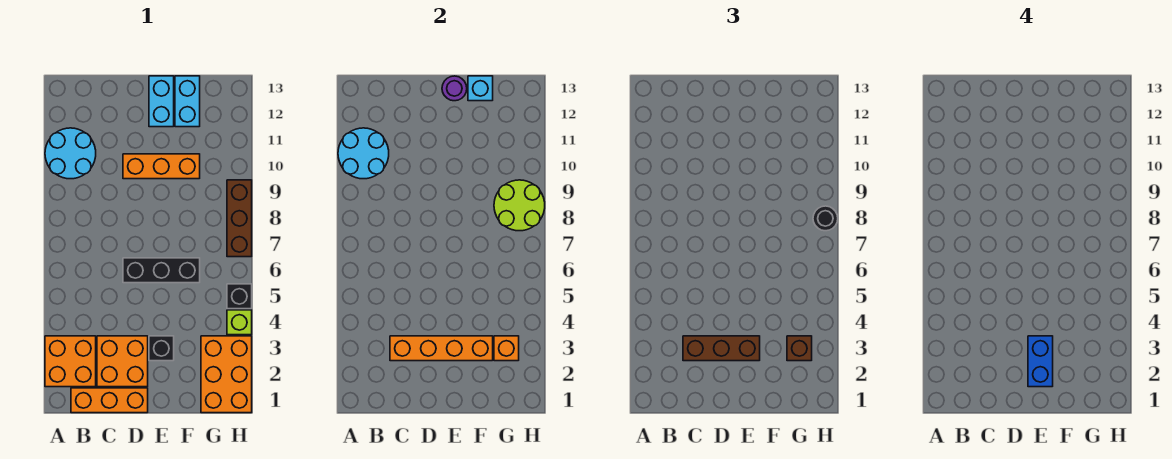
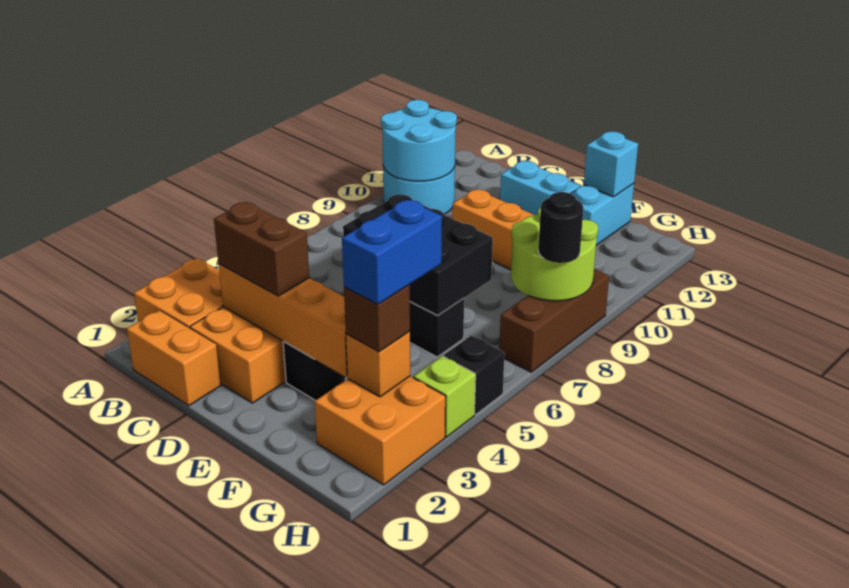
orange brick B1:D1 level 1 -> orange brick B1:C1 level 1
brown brick C3:E3 level 3 -> brown brick C3:D3 level 3
none -> black brick D6:F7 level 2
blue brick E2:E3 level 4 -> blue brick G3:G4 level 4
cyan brick E12:E13 level 1 -> cyan brick D12:E12 level 1
purple round brick E13 level 2 -> none
orange brick G1:H3 level 1 -> orange brick G2:H3 level 1

